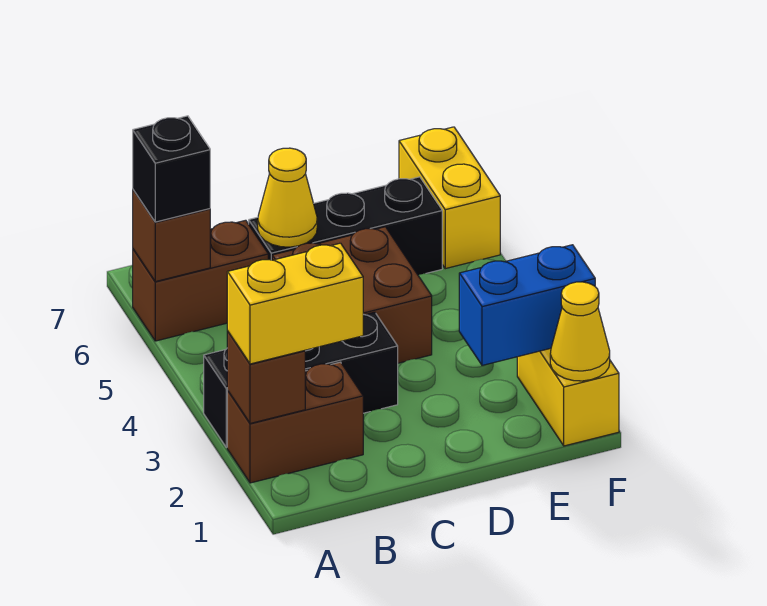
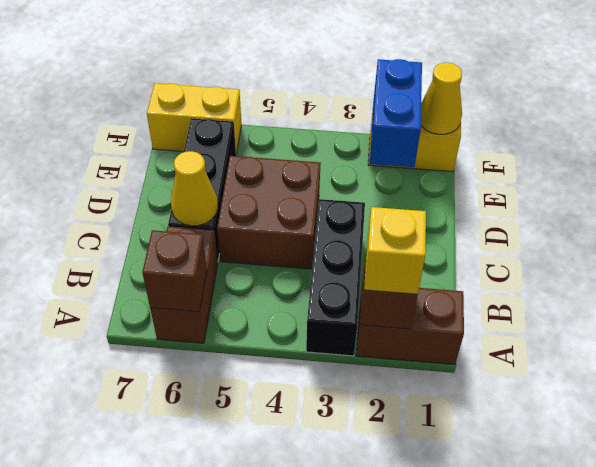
brown brick A2:B2 level 1 -> brown brick A1:A2 level 1
yellow brick A2:B2 level 3 -> yellow brick A2 level 3
black brick A6 level 3 -> none

